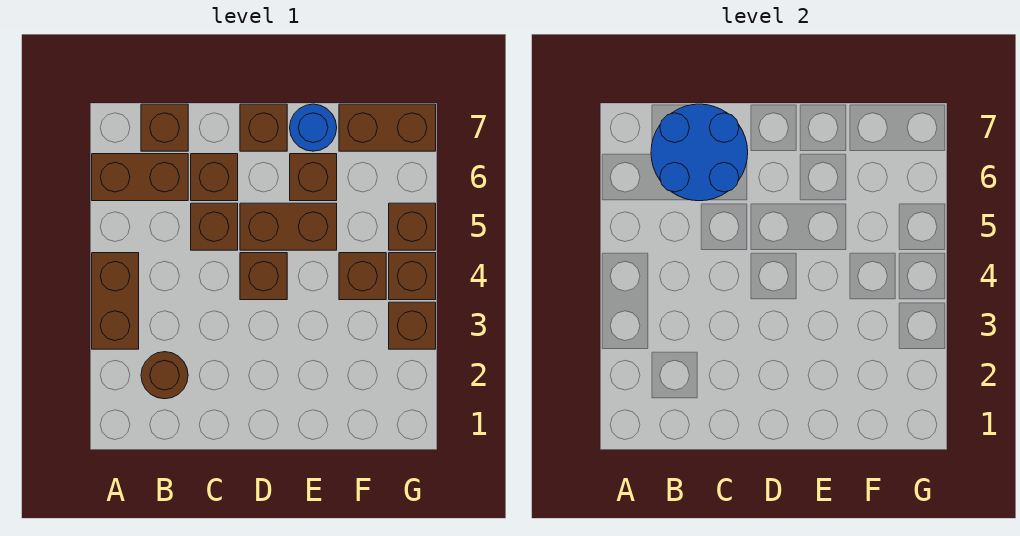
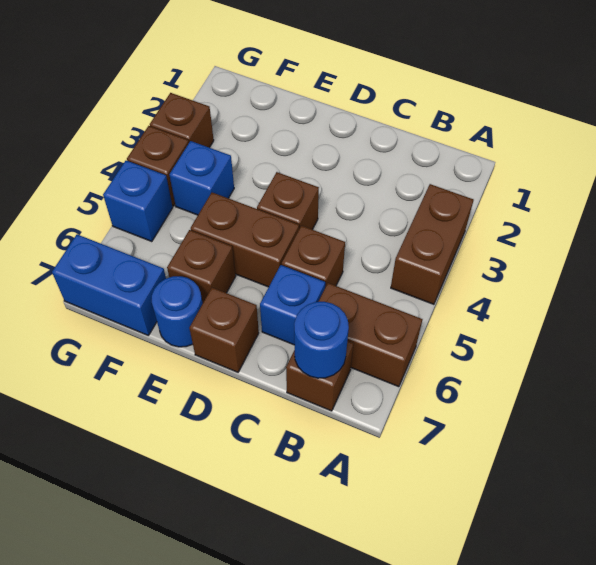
brown round brick B2 level 1 -> none
blue round brick B6:C7 level 2 -> blue round brick B7 level 2
brown brick C6 level 1 -> blue brick C6 level 1
brown brick F4 level 1 -> blue brick F4 level 1
brown brick F7:G7 level 1 -> blue brick F7:G7 level 1
brown brick G5 level 1 -> blue brick G5 level 1

